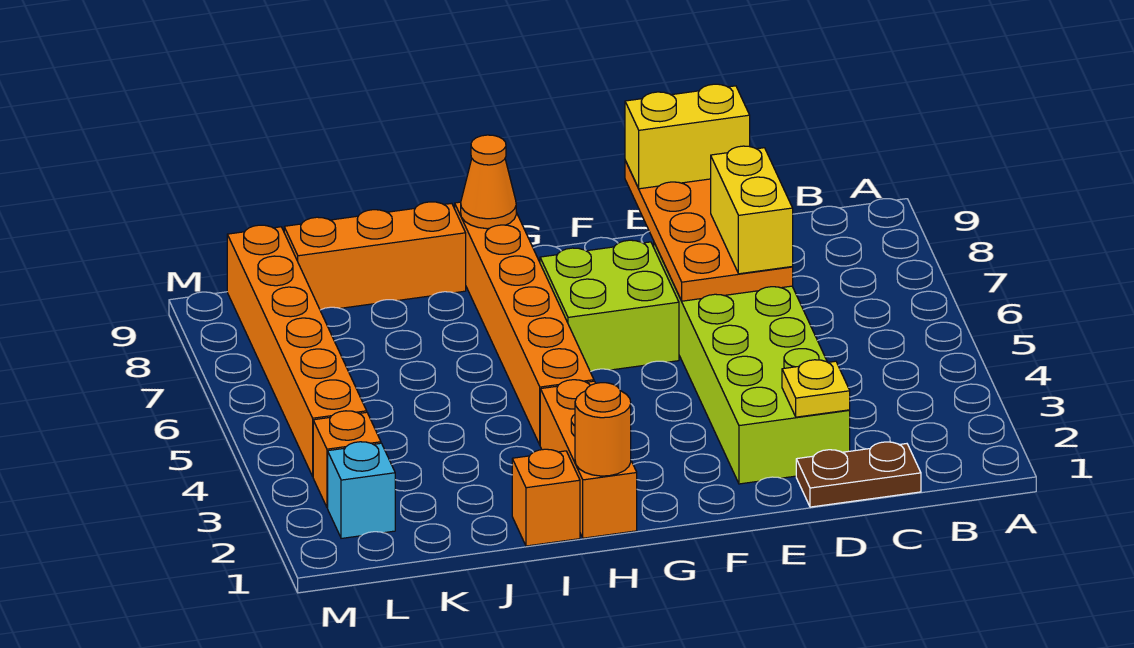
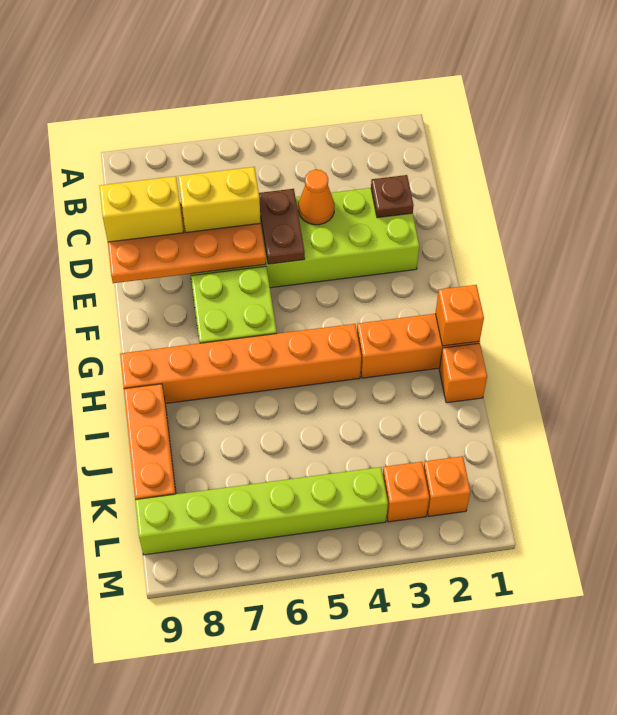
brown plate C1:D1 level 1 -> brown plate D5:E5 level 2
yellow plate D2 level 2 -> brown plate D2 level 2
yellow brick D9:E9 level 3 -> yellow brick D8:D9 level 3
orange round brick H1 level 2 -> orange brick H1 level 2
orange cone H9 level 2 -> orange cone D4 level 2
cyan brick L2 level 1 -> orange brick L2 level 1
orange brick L4:L9 level 1 -> lime brick L4:L9 level 1

